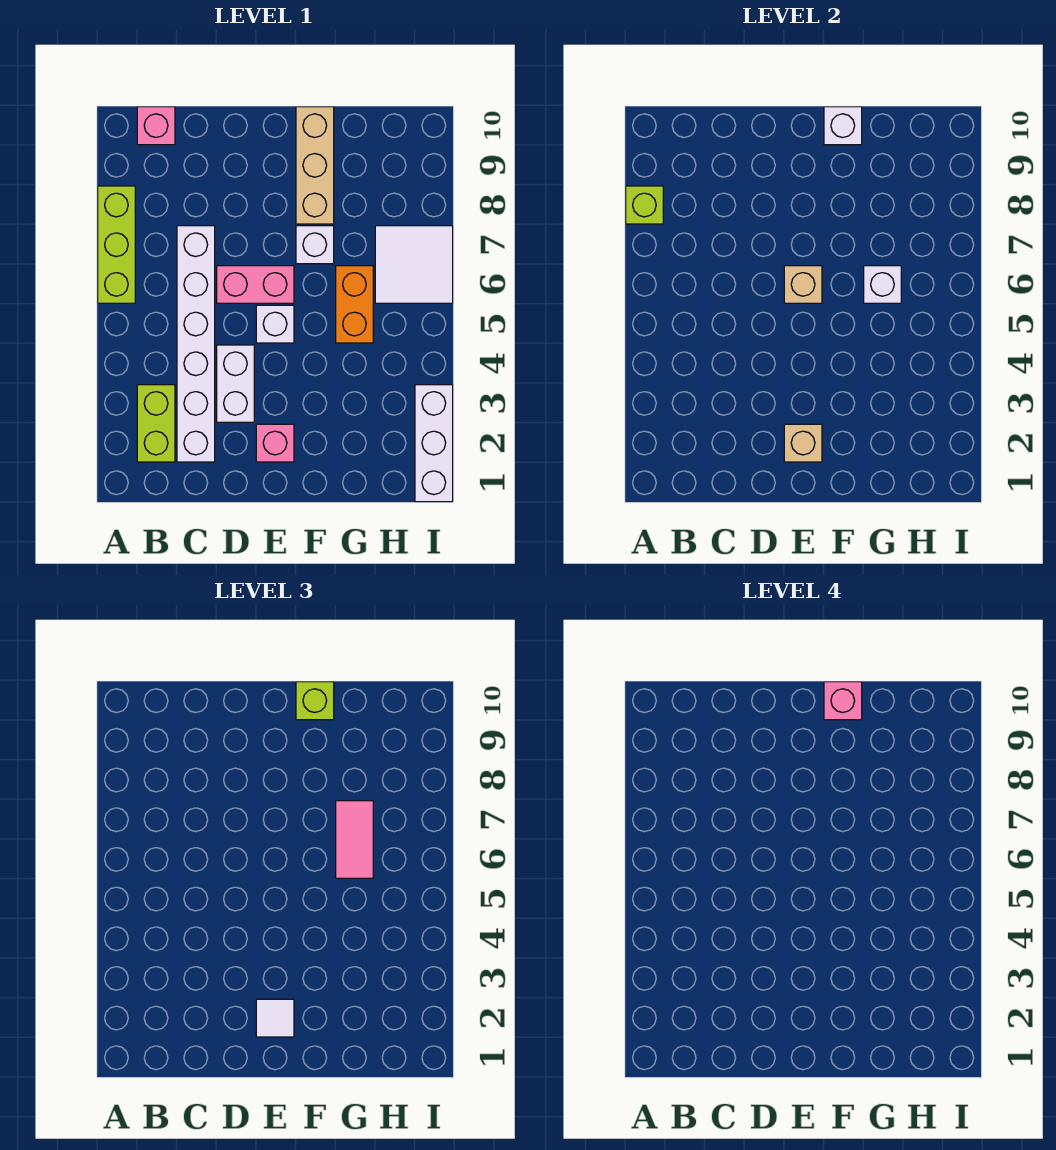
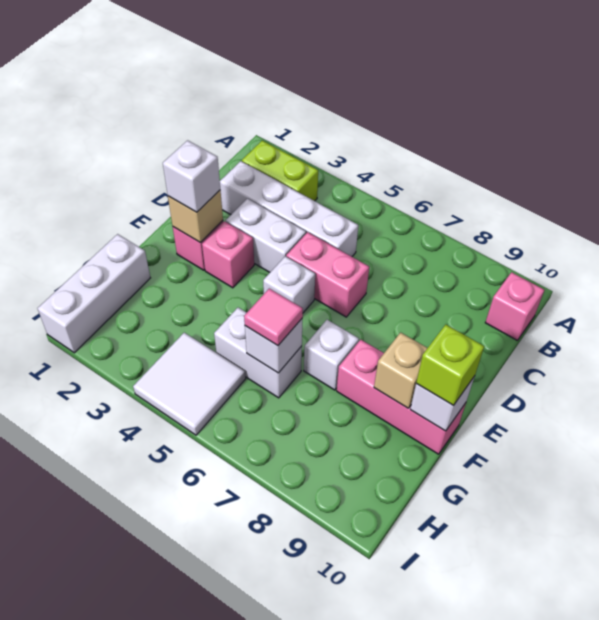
lime brick A6:A8 level 1 -> none
lime brick A8 level 2 -> none
white brick C2:C7 level 1 -> white brick C2:C5 level 1
pink brick D6:E6 level 1 -> pink brick D5:D6 level 1
white tile E2 level 3 -> white brick E2 level 3
tan brick E6 level 2 -> tan brick F9 level 2
tan brick F8:F10 level 1 -> pink brick F8:F10 level 1
pink brick F10 level 4 -> pink brick E3 level 1
orange brick G5:G6 level 1 -> white brick G5:G6 level 1
pink tile G6:G7 level 3 -> pink tile G6 level 3
white tile H6:I7 level 1 -> white tile H4:I5 level 1
white brick I1:I3 level 1 -> white brick G1:I1 level 1

